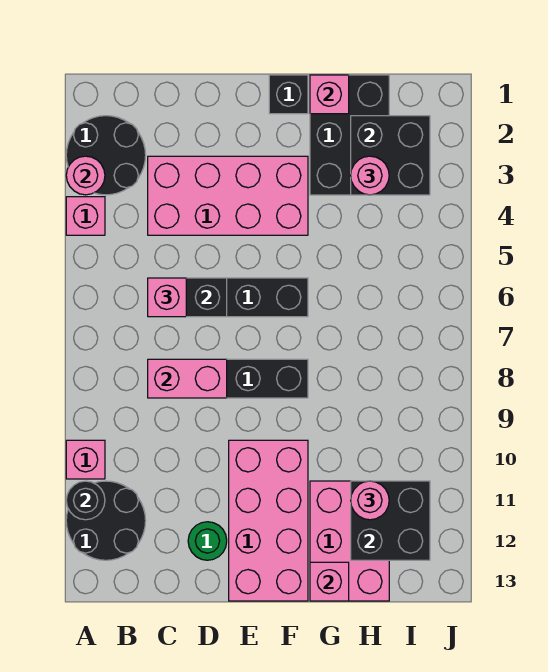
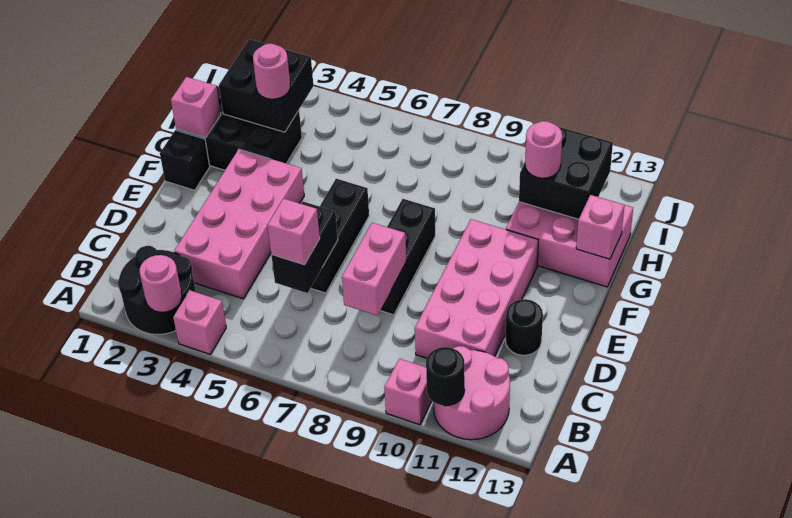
black round brick A11:B12 level 1 -> pink round brick A11:B12 level 1
green round brick D12 level 1 -> black round brick D12 level 1
pink brick E10:F13 level 1 -> pink brick C10:F11 level 1

